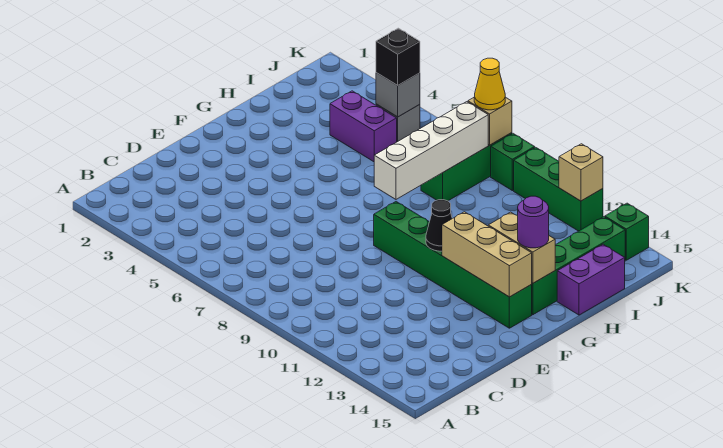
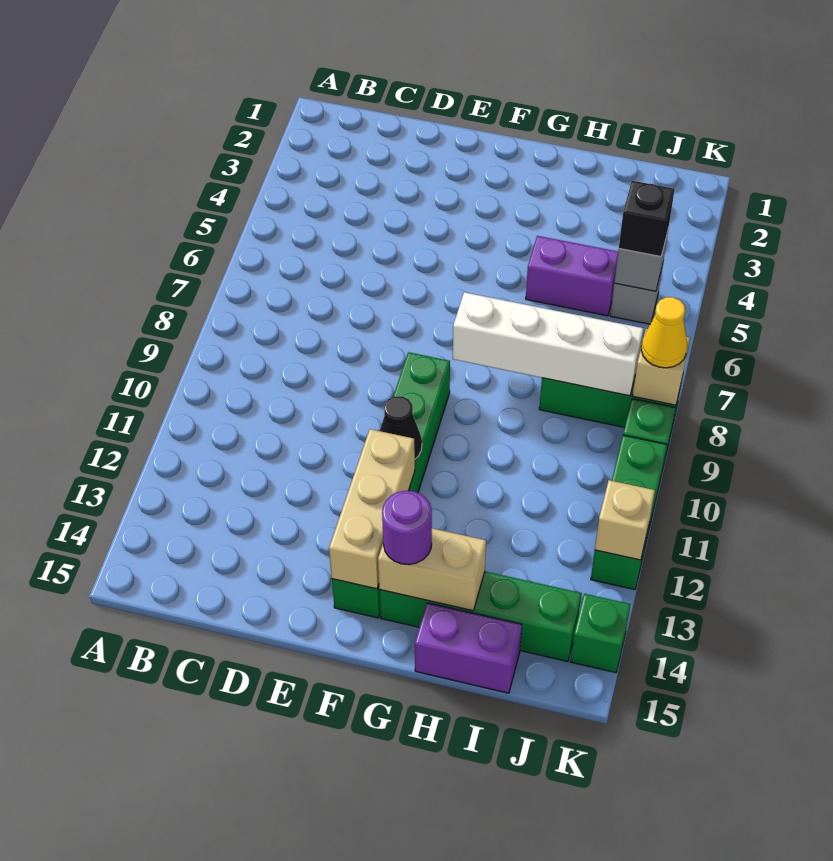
tan brick G13:G14 level 2 -> tan brick G14:H14 level 2
purple brick I4:I5 level 1 -> purple brick H5:I5 level 1

